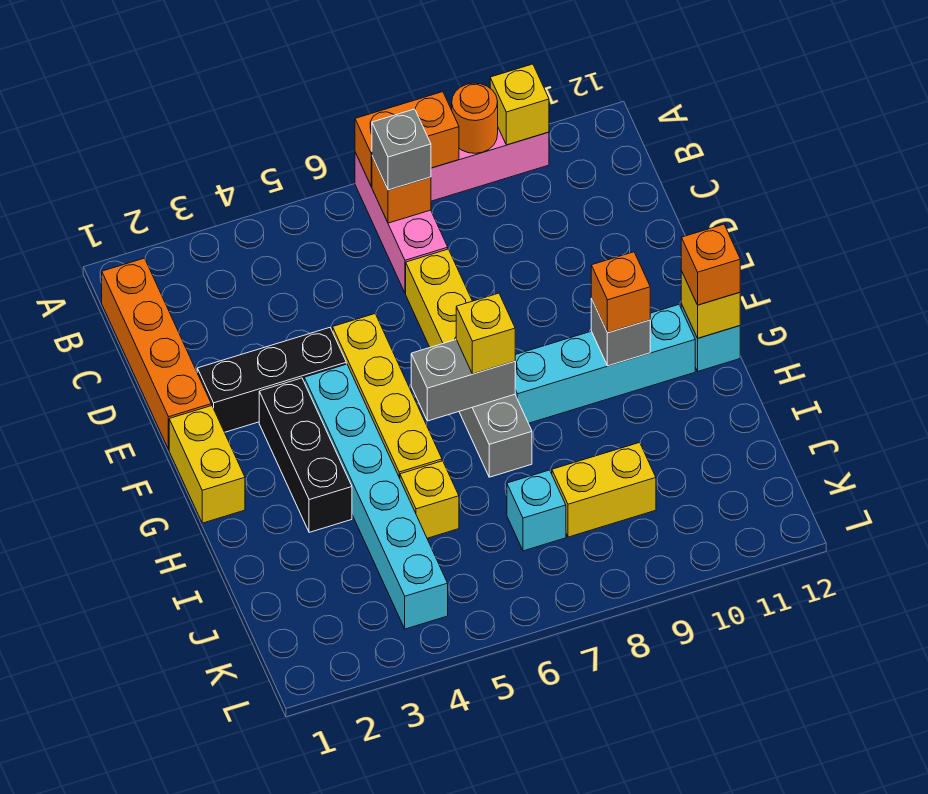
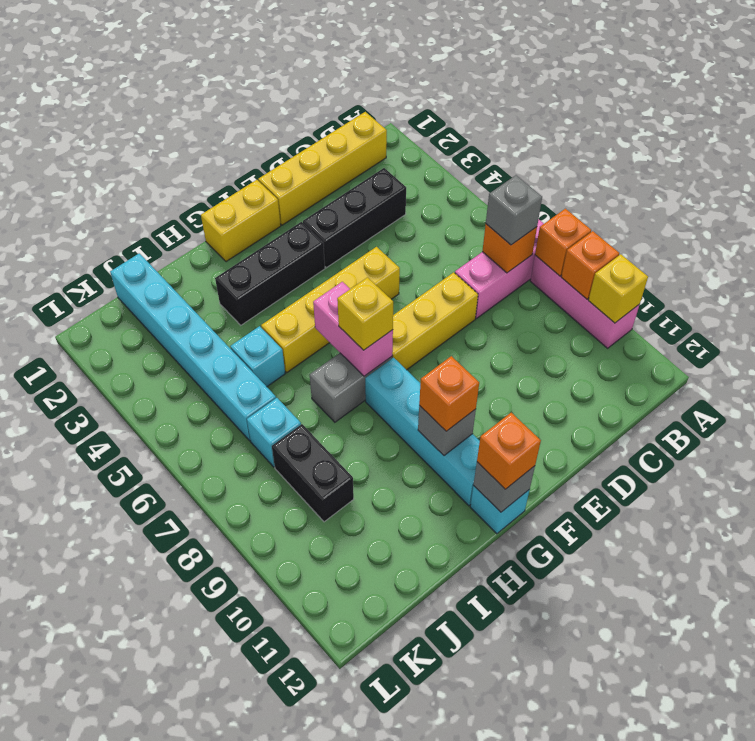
orange brick A7:A8 level 2 -> orange brick A8 level 2
orange round brick A9 level 2 -> orange brick A9 level 2
orange brick B1:E1 level 1 -> yellow brick B1:E1 level 1
black brick E2:E4 level 1 -> black brick C3:E3 level 1
cyan brick F4:K4 level 1 -> cyan brick J1:J6 level 1
grey brick G6:G7 level 2 -> pink brick G6:G7 level 2
yellow brick G12 level 2 -> grey brick G12 level 2
yellow brick I5 level 1 -> cyan brick I5 level 1
yellow brick J8:J9 level 1 -> black brick J8:J9 level 1

